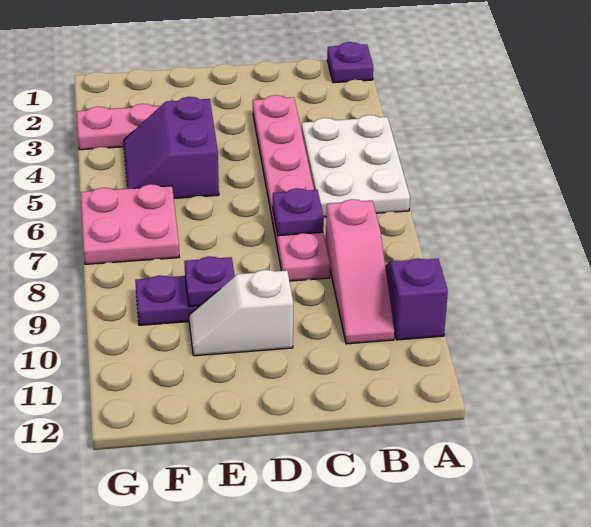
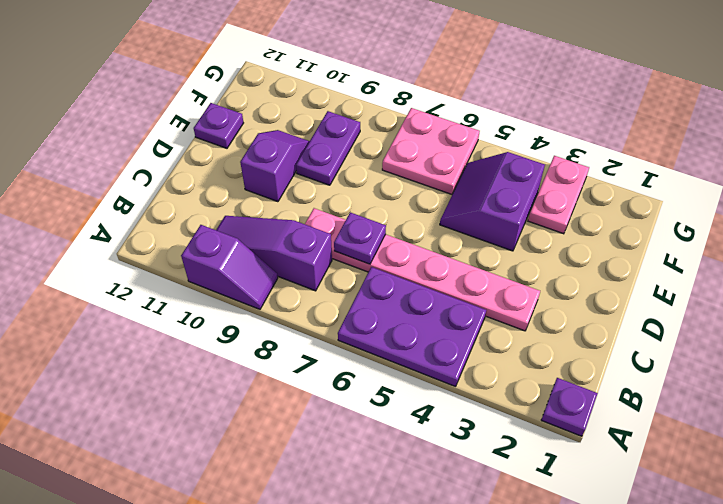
white plate A4:B6 level 1 -> purple plate A4:B6 level 1
pink slope B8:B10 level 1 top 8 -> purple slope B8:B10 level 1 top 8
white slope D10:E10 level 1 top D -> purple slope D10:E10 level 1 top D
purple slope E4:F5 level 1 top E -> purple slope E4:F5 level 1 top 4
purple plate E9 level 2 -> purple plate E12 level 1

